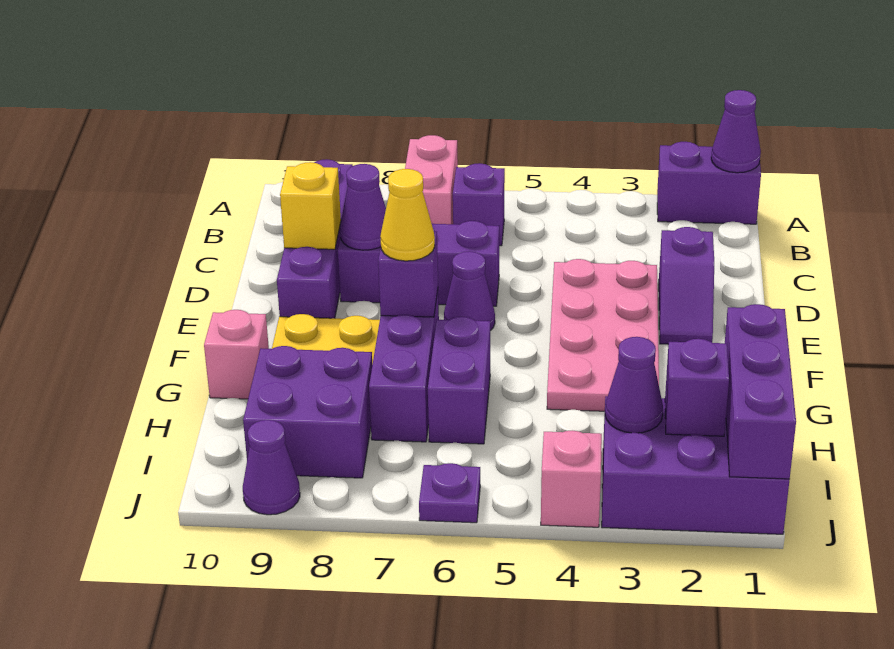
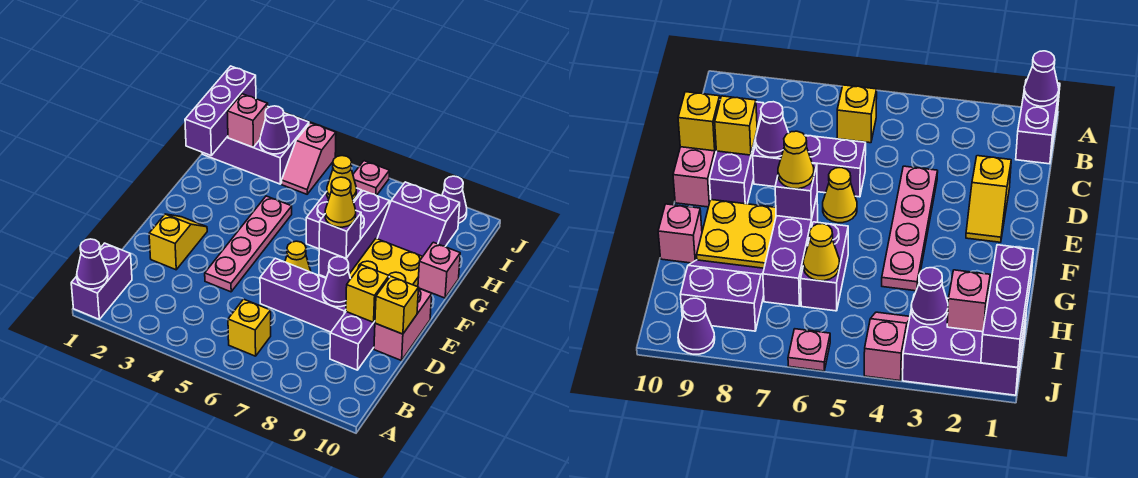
purple brick A1:A2 level 1 -> purple brick A1:B1 level 1
pink brick A7:B7 level 1 -> pink brick D10:E10 level 1
purple brick B6 level 1 -> yellow brick B6 level 1
purple brick B9:E9 level 1 -> purple brick C9:E9 level 1
purple slope D2:E2 level 1 top D -> yellow slope D2:E2 level 1 top D
pink plate D3:G4 level 1 -> pink plate D4:G4 level 1
none -> yellow brick D10 level 2
purple cone E6 level 1 -> yellow cone E6 level 1
none -> yellow cone H6 level 2
purple brick H8:I9 level 1 -> purple slope H8:I9 level 1 top I
purple brick I2 level 2 -> pink brick I2 level 2
purple plate J6 level 1 -> pink plate J6 level 1

